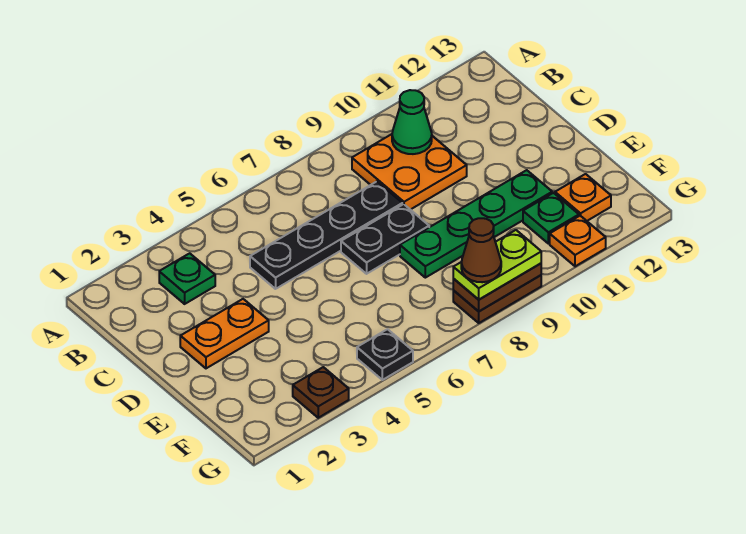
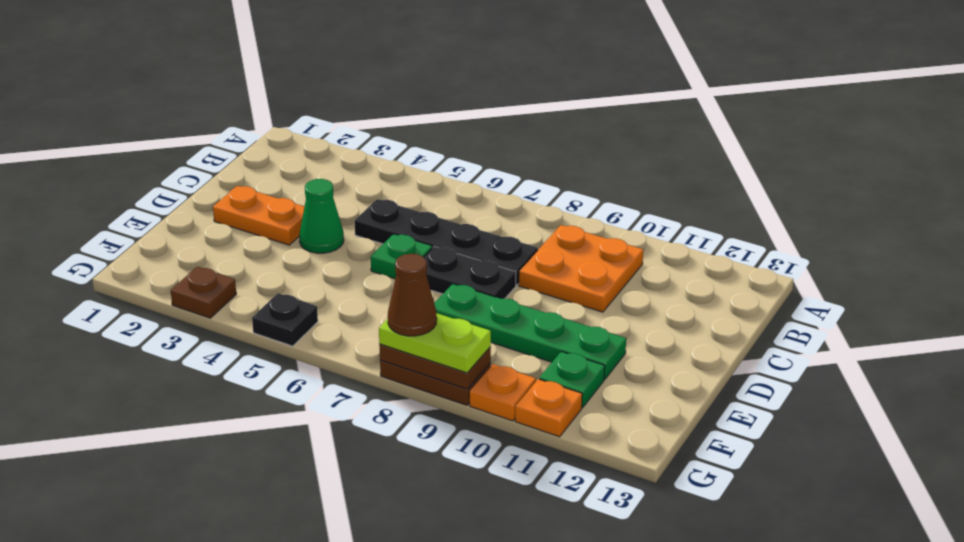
green plate B3 level 1 -> green plate D6 level 1
green cone B10 level 2 -> green cone D4 level 1
orange plate F12 level 1 -> orange plate G10 level 1

